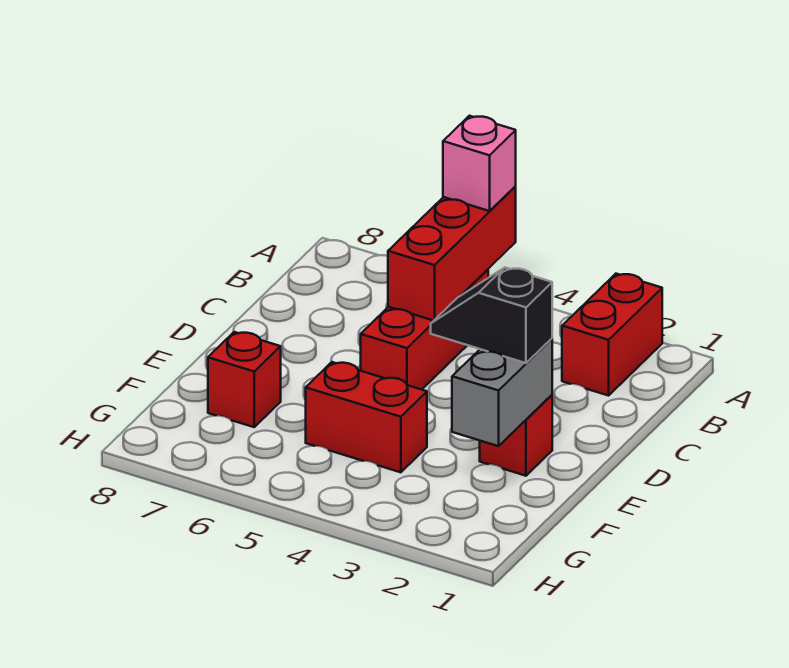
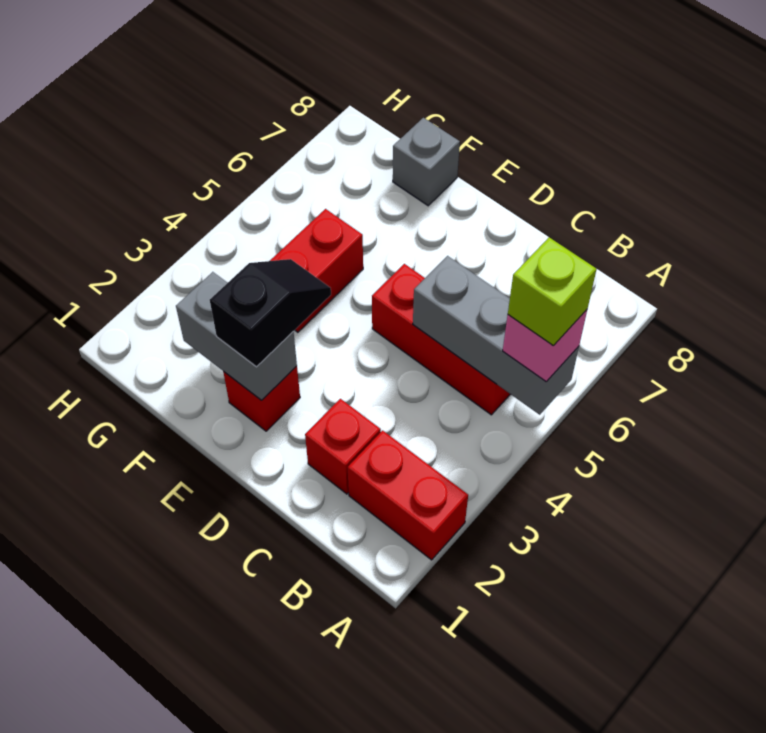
red brick A5:C5 level 2 -> grey brick A5:C5 level 2
none -> lime brick A5 level 4
red brick F7 level 1 -> red brick C2 level 1
none -> grey brick F8 level 1

